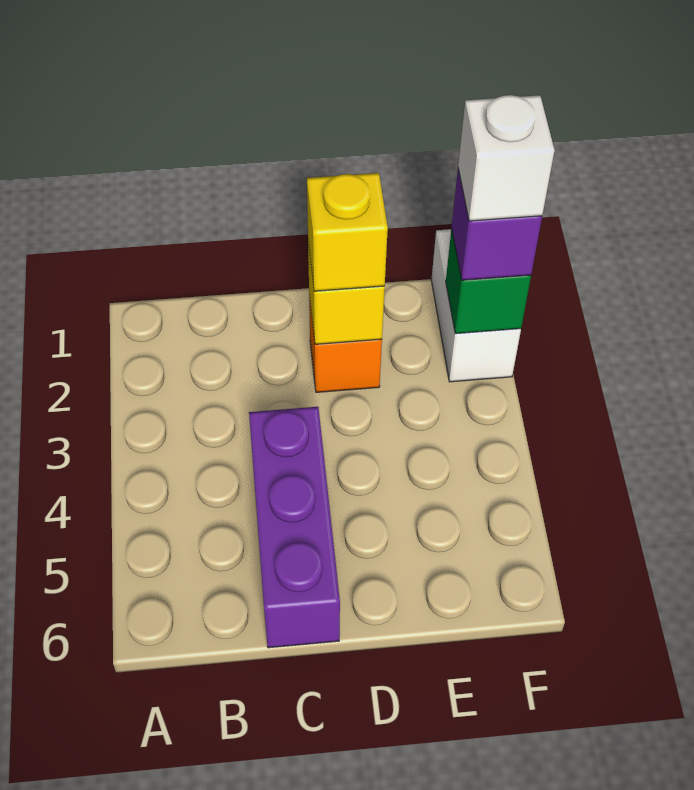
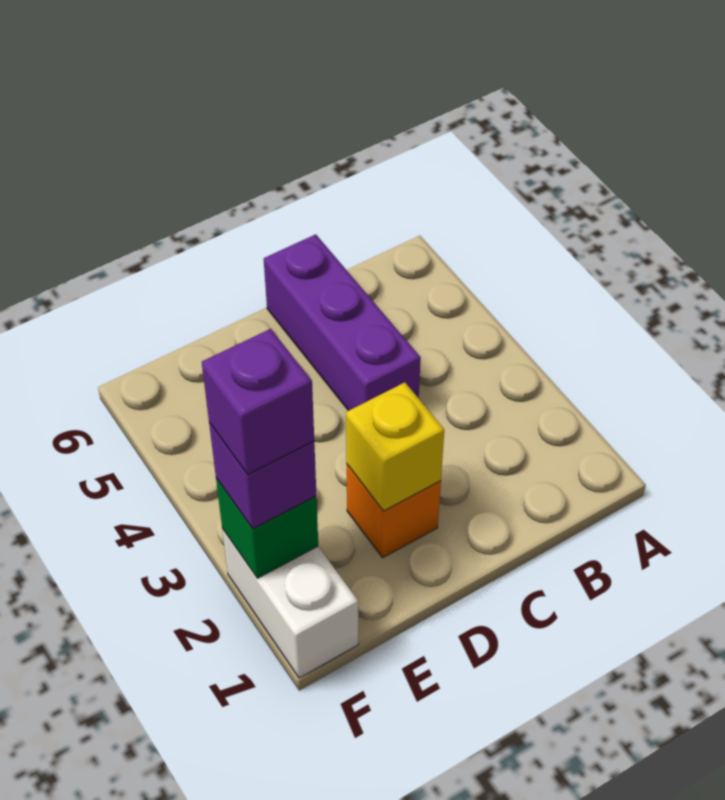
yellow brick D2 level 3 -> none
white brick F2 level 4 -> purple brick F2 level 4

